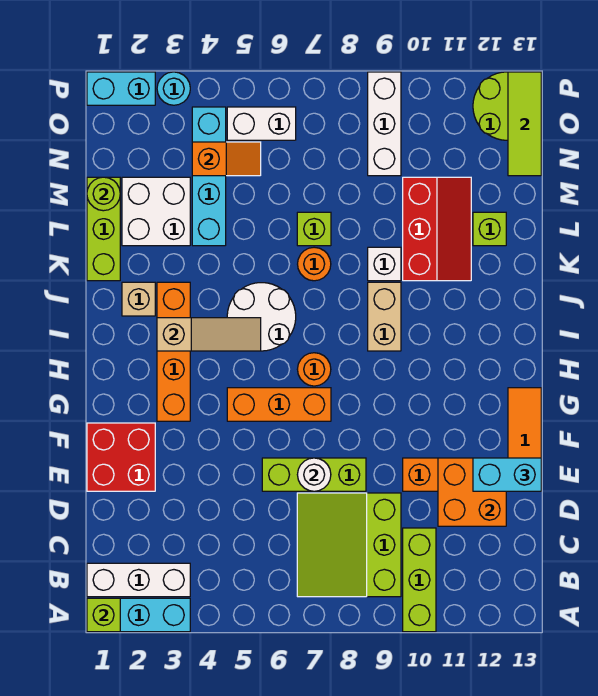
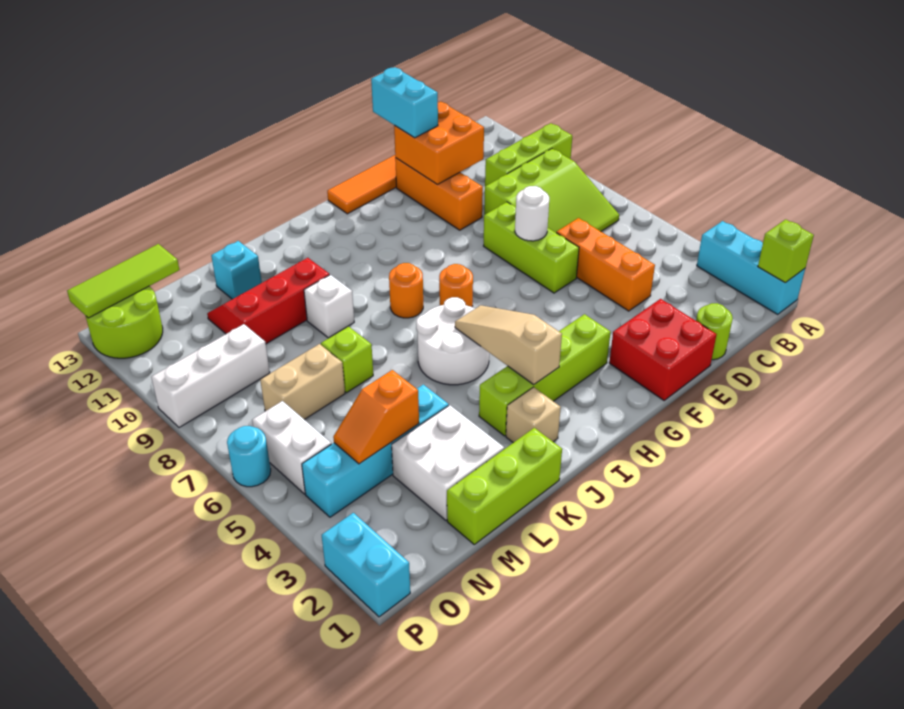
white brick B1:B3 level 1 -> none
orange brick G3:J3 level 1 -> lime brick G3:J3 level 1
orange brick G5:G7 level 1 -> orange brick D4:D6 level 1
tan brick I9:J9 level 1 -> tan brick M7:N7 level 1
orange round brick K7 level 1 -> orange round brick I8 level 1
lime brick L12 level 1 -> cyan brick L12 level 1
lime round brick M1 level 2 -> lime round brick D1 level 1
orange slope N4:N5 level 2 top 4 -> orange slope M4:N4 level 2 top M
cyan round brick P3 level 1 -> cyan round brick P6 level 1

